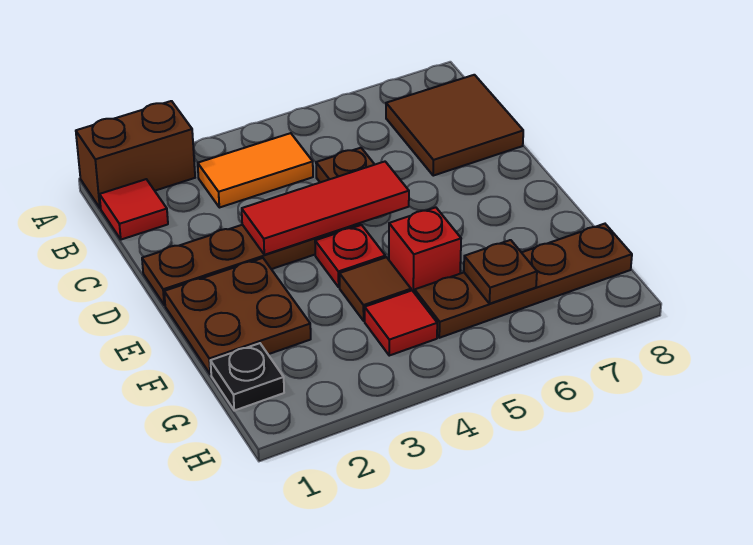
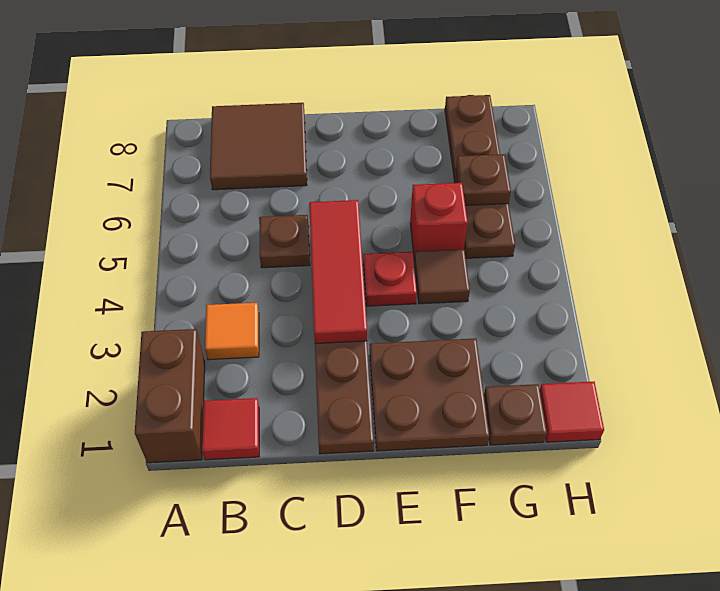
orange tile B3:B4 level 1 -> orange tile B3 level 1
black plate G1 level 1 -> brown plate G1 level 1
red tile G4 level 1 -> red tile H1 level 1

